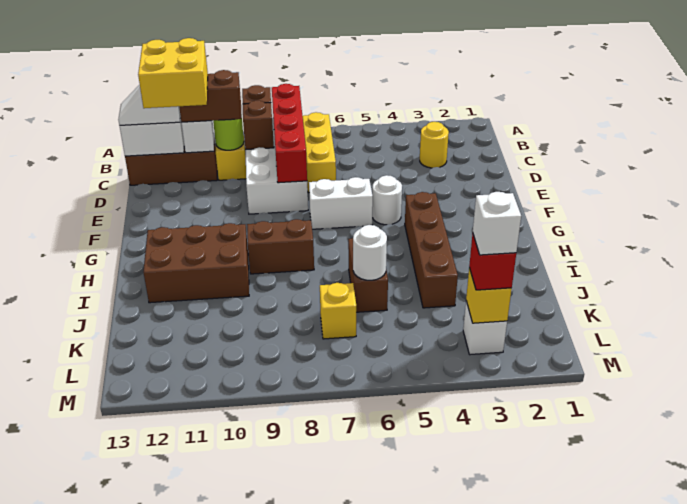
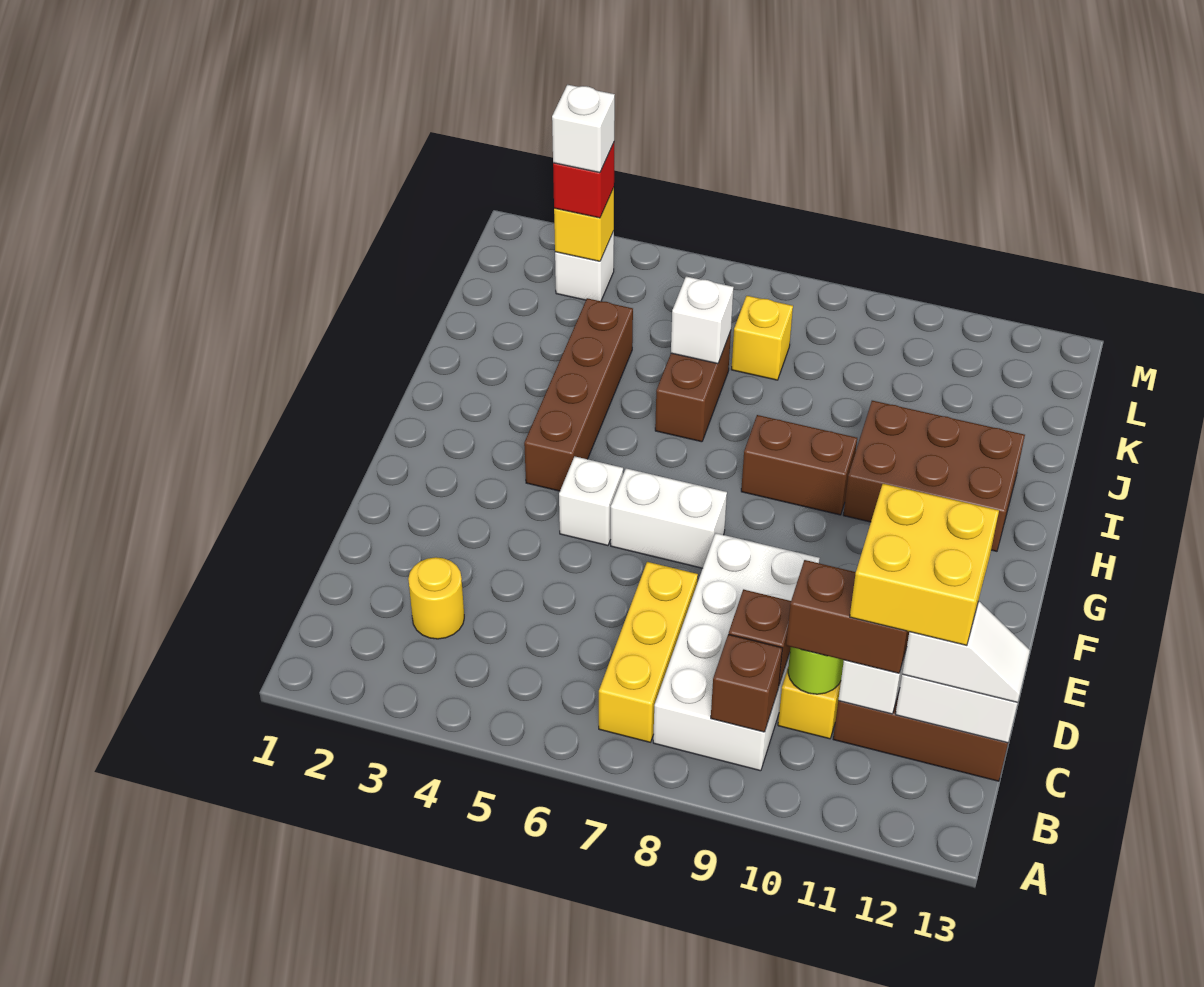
red brick B8:E8 level 2 -> none
white round brick F5 level 1 -> white brick F5 level 1
white round brick J6 level 2 -> white brick J6 level 2

